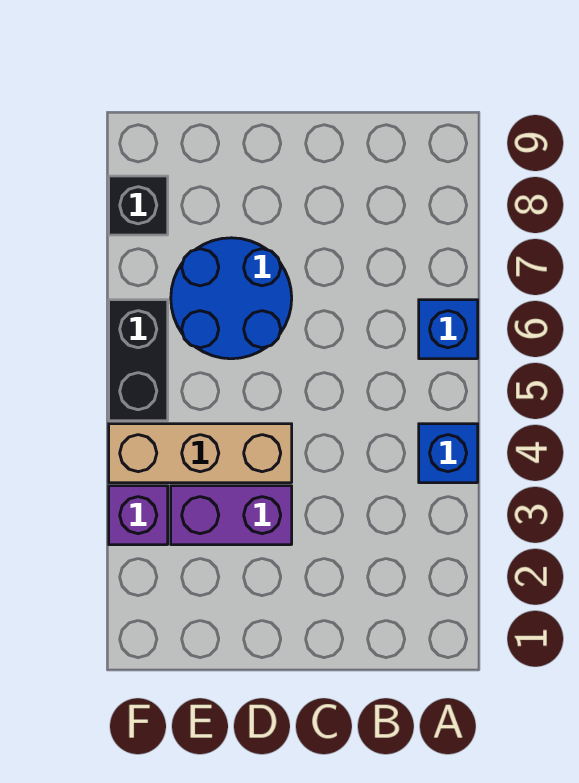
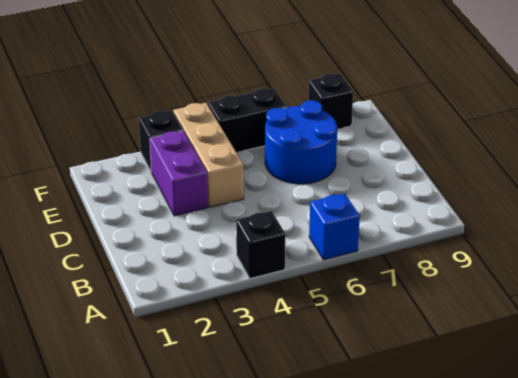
blue brick A4 level 1 -> black brick A4 level 1
purple brick F3 level 1 -> black brick F3 level 1

